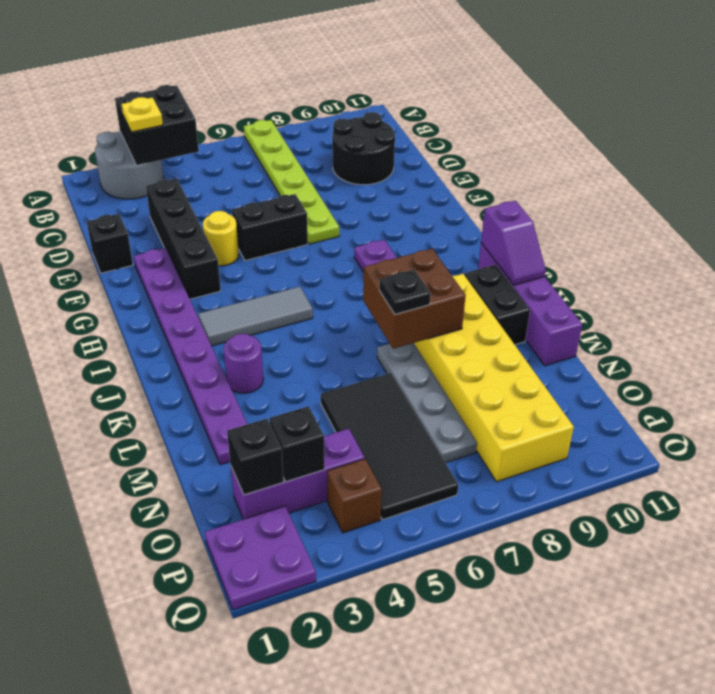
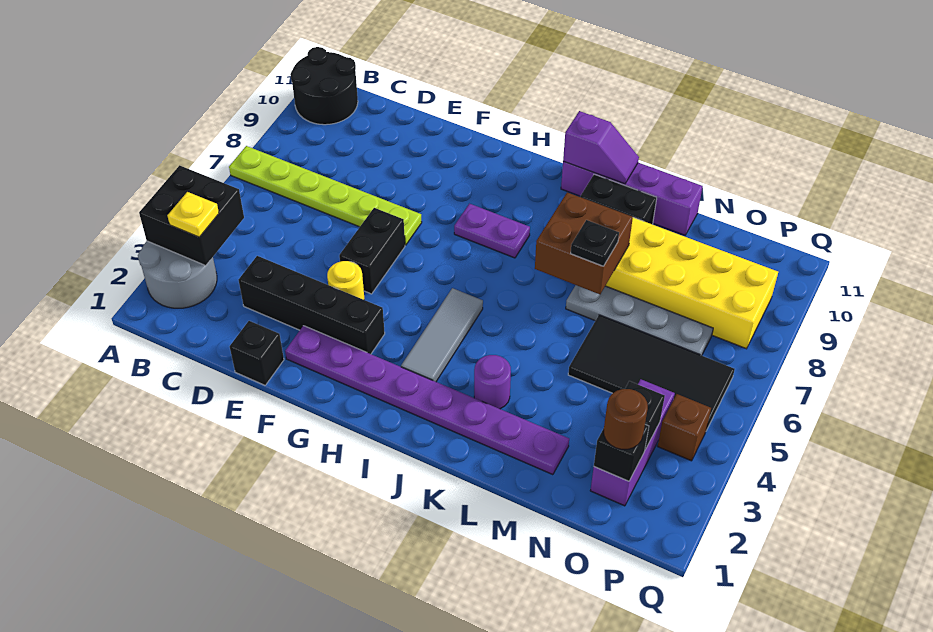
black round brick C9:D10 level 1 -> black round brick A10:B11 level 1
none -> brown round brick O2 level 3
purple plate P1:Q2 level 1 -> none

